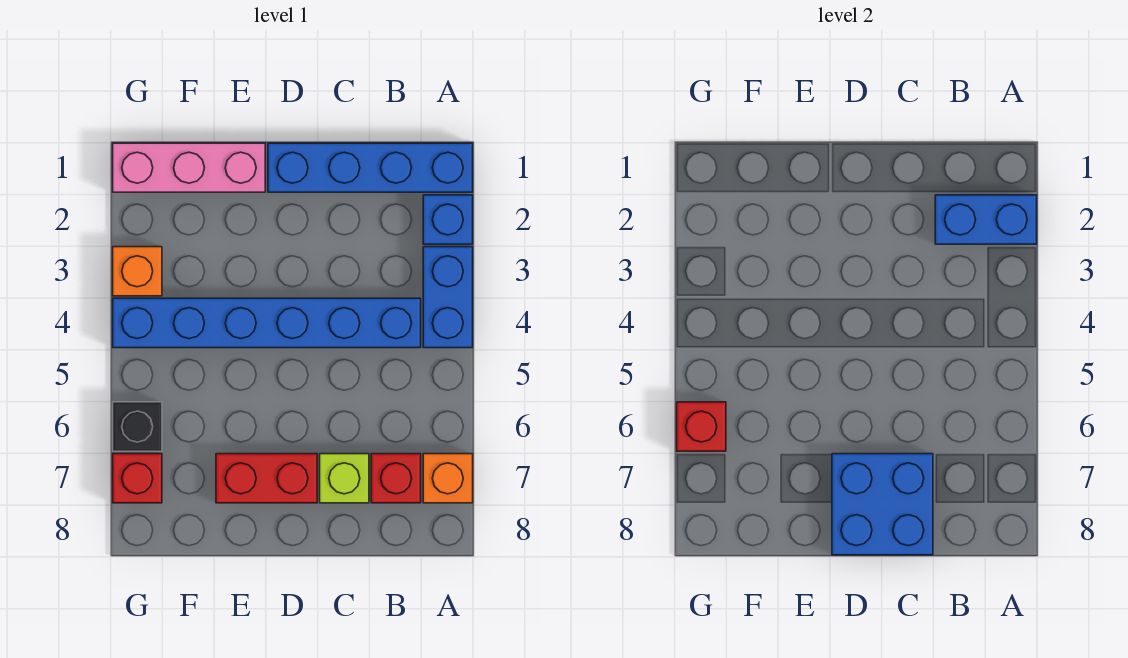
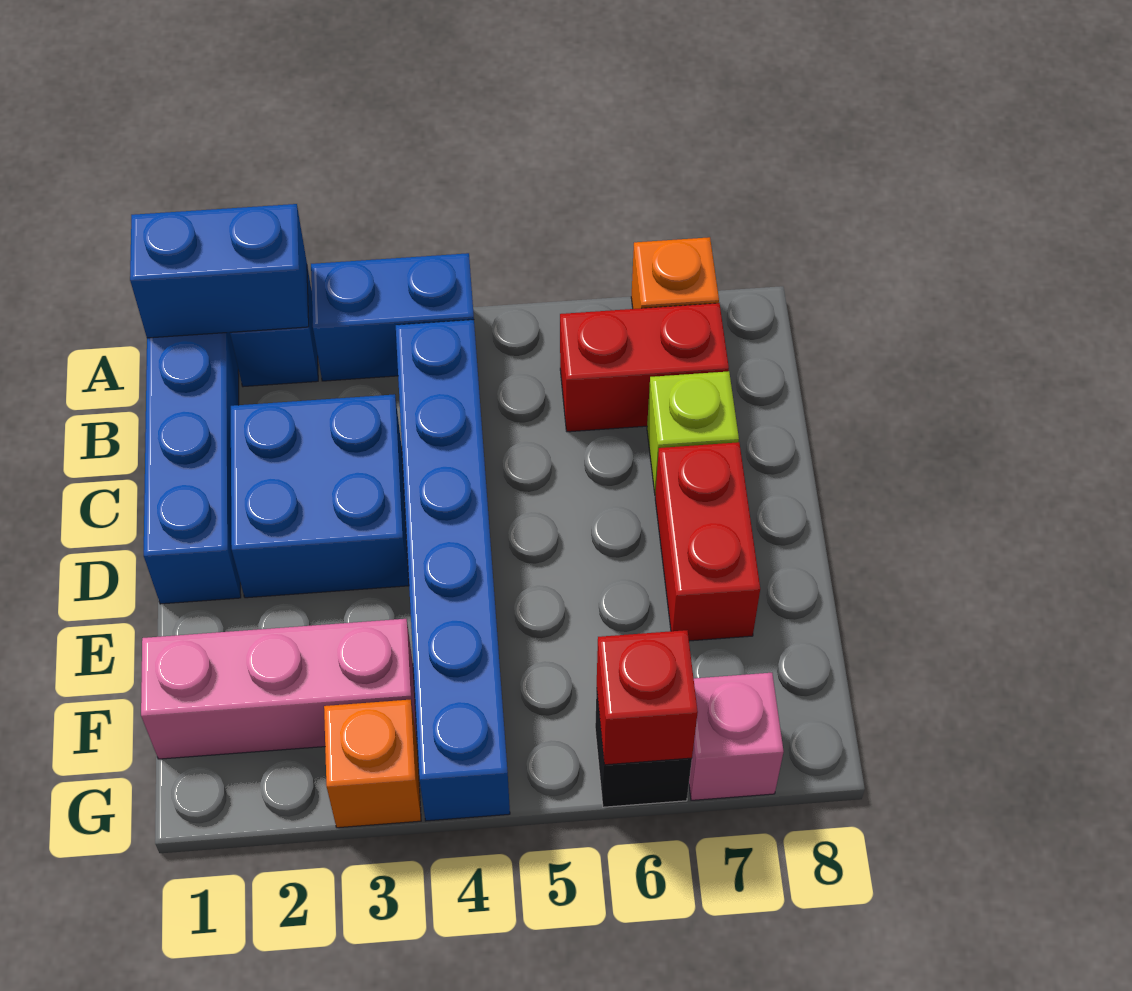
blue brick A2:B2 level 2 -> blue brick A1:A2 level 2
red brick B7 level 1 -> red brick B6:B7 level 1
blue brick C7:D8 level 2 -> blue brick C2:D3 level 1
pink brick E1:G1 level 1 -> pink brick F1:F3 level 1
red brick G7 level 1 -> pink brick G7 level 1

